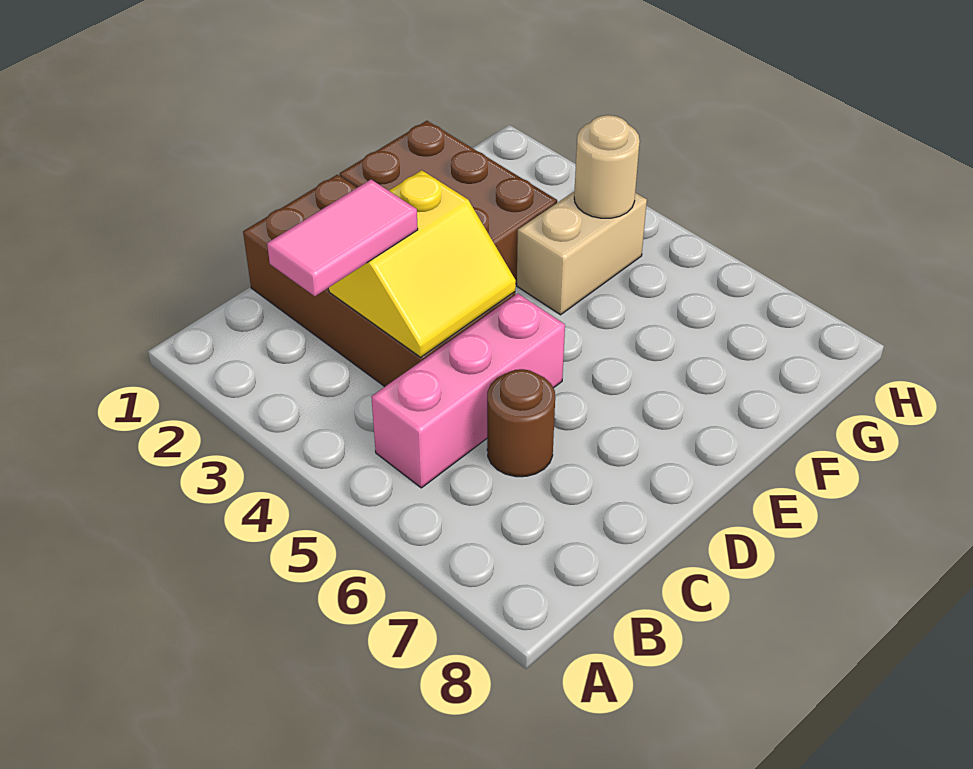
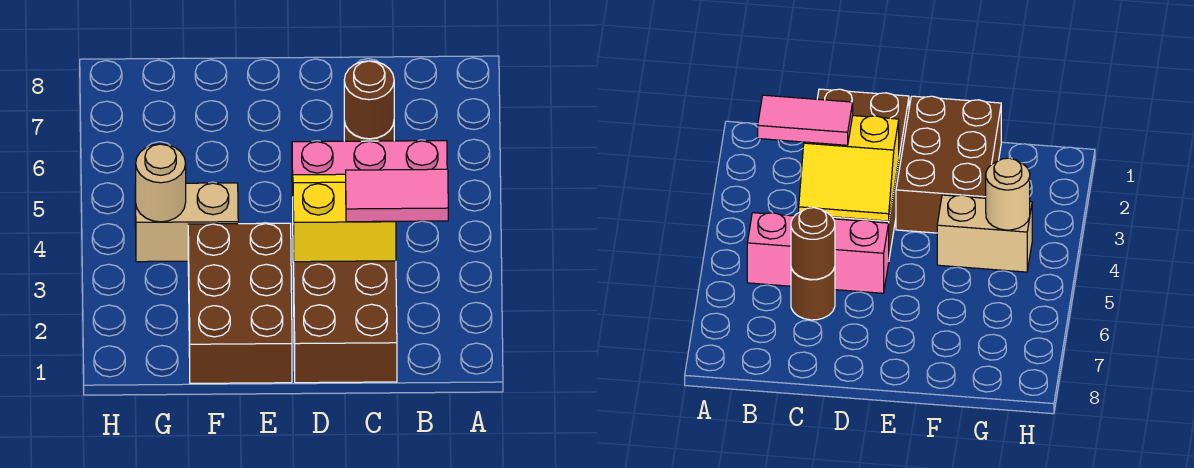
none -> brown round brick C6 level 2

